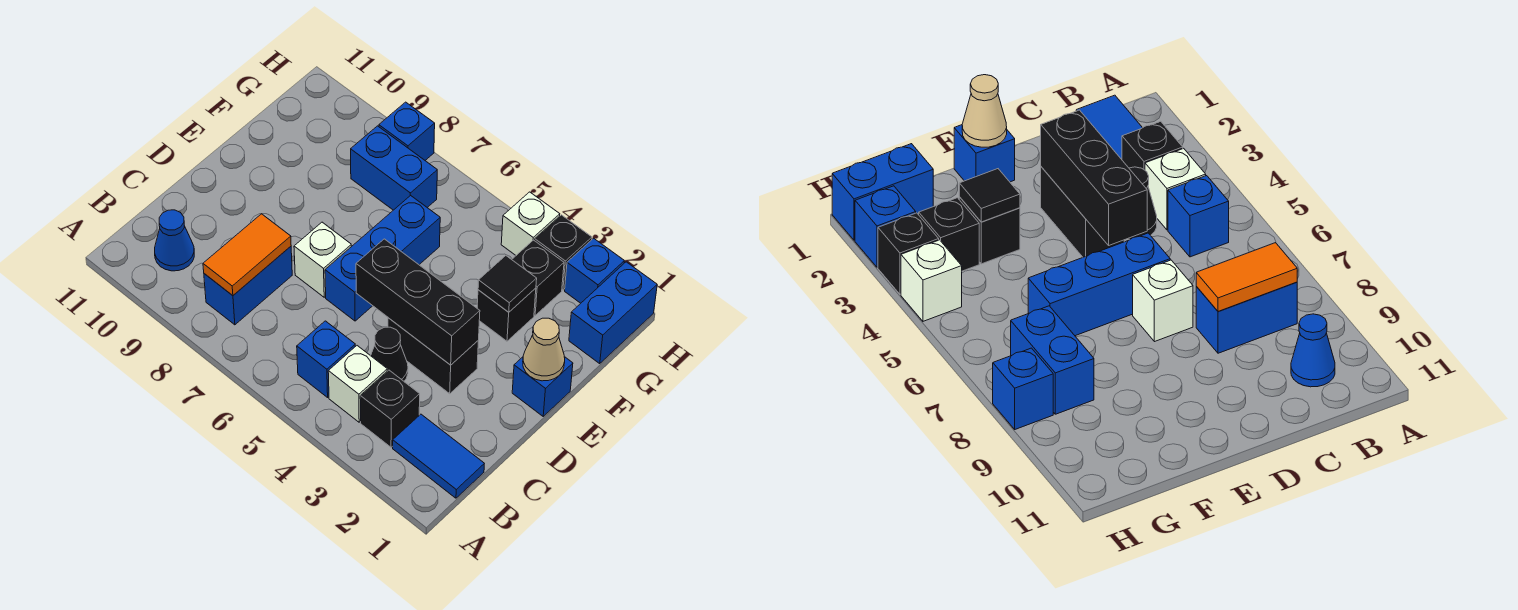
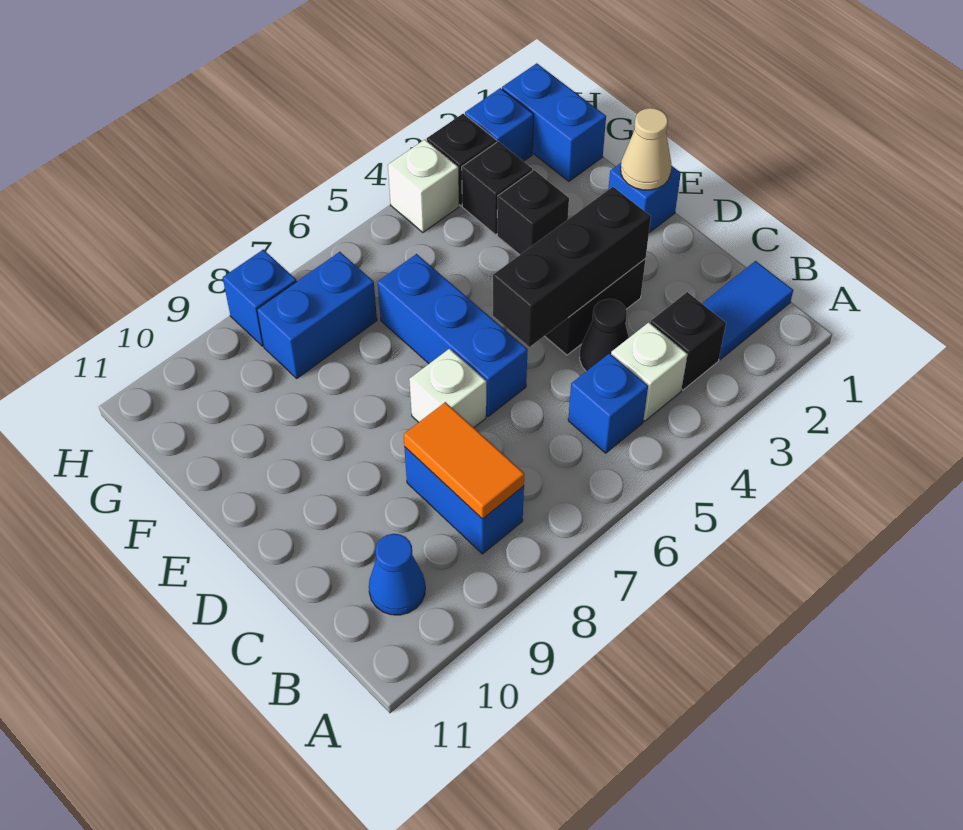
black tile F3 level 2 -> none

